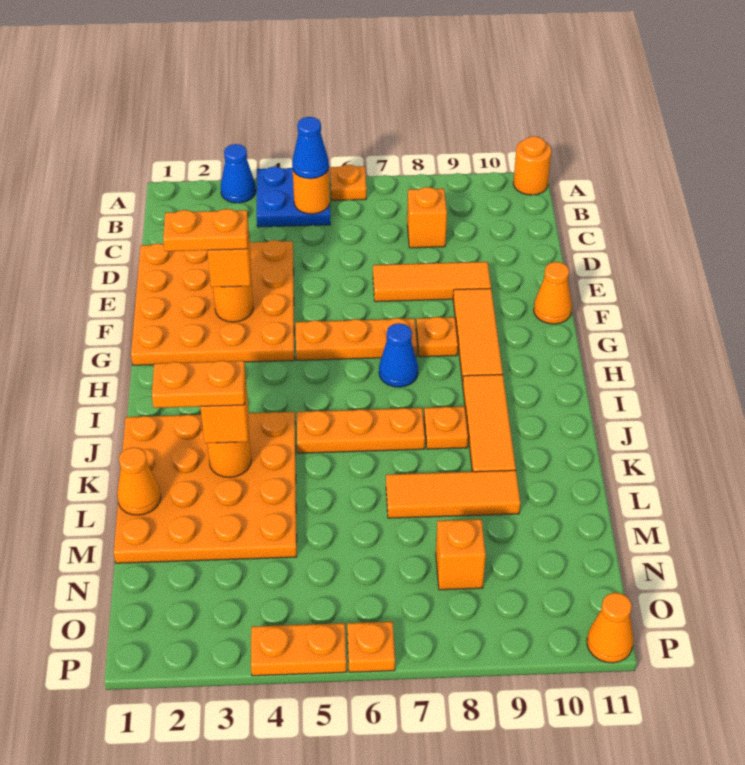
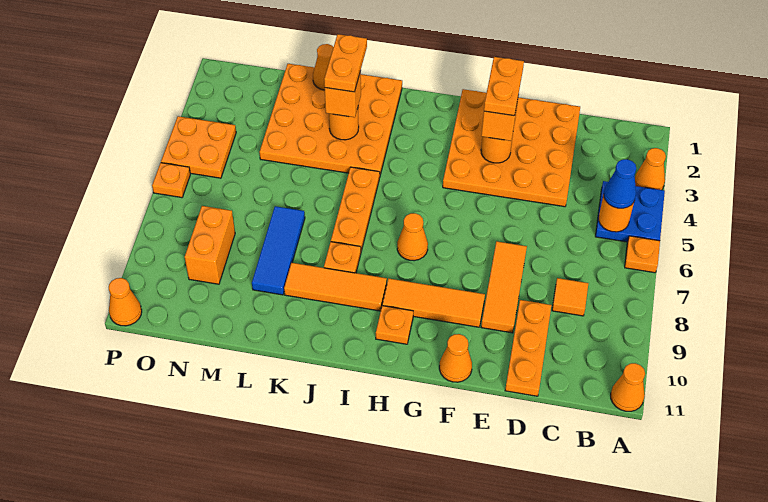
blue cone A3 level 1 -> orange cone A3 level 1
orange round brick A11 level 1 -> orange cone A11 level 1
orange brick C8 level 1 -> orange tile C8 level 1
orange plate G5:G7 level 1 -> orange plate D9:D11 level 1
orange plate G8 level 1 -> orange plate H10 level 1
blue cone H7 level 1 -> orange cone H7 level 1
orange tile L7:L9 level 1 -> blue tile L7:L9 level 1
orange brick N8 level 1 -> orange brick N8:N9 level 1
orange plate P4:P5 level 1 -> orange plate O4:P5 level 1

